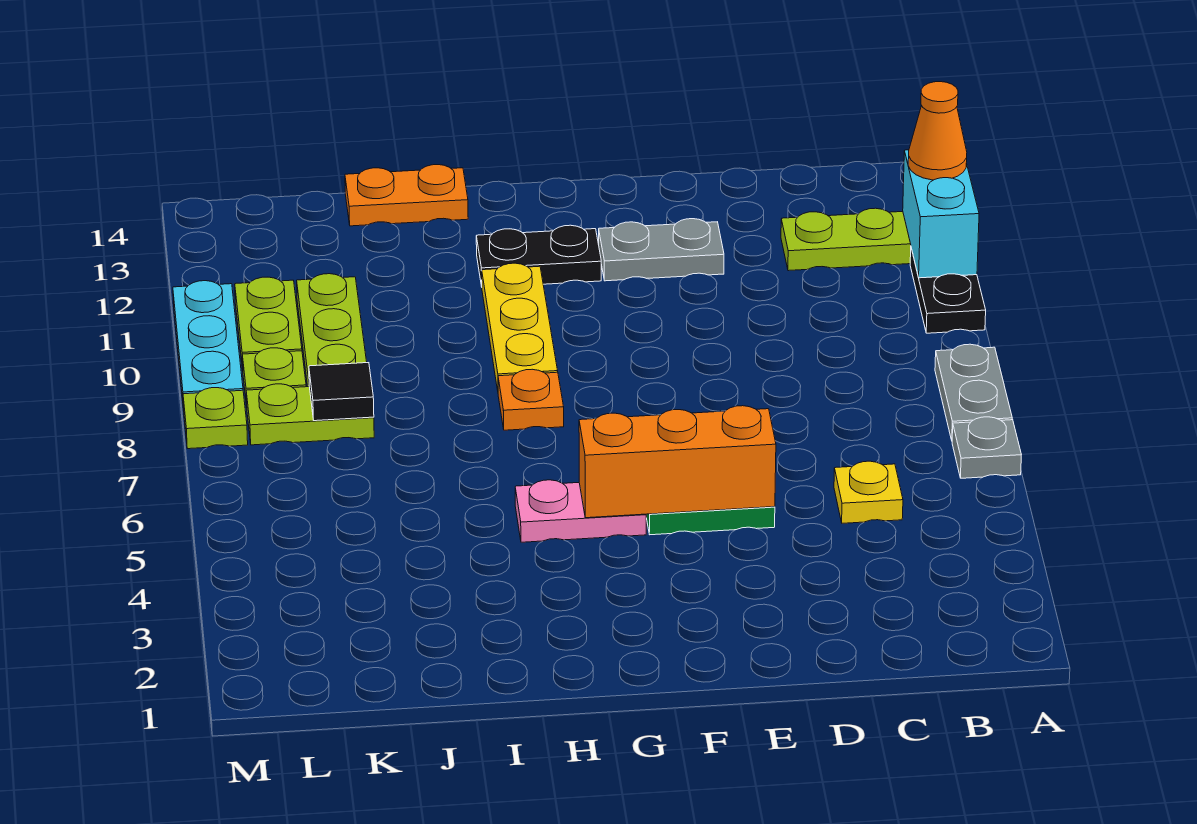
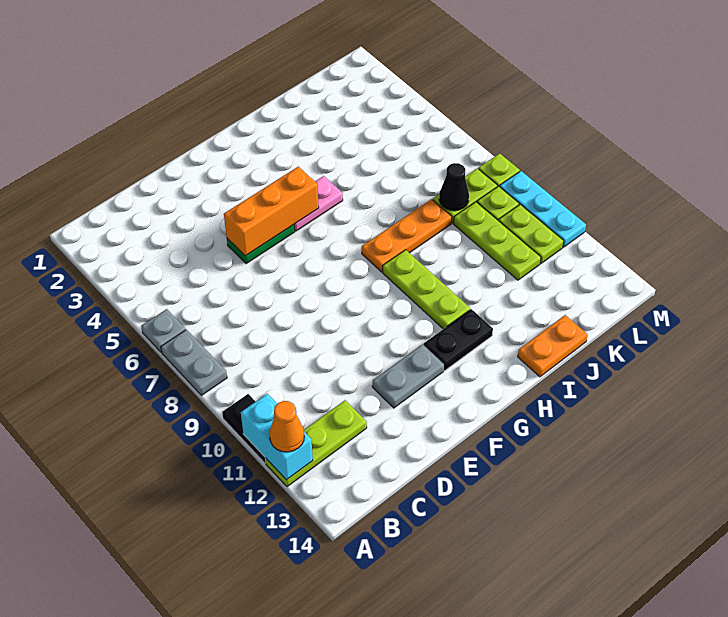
yellow plate C5 level 1 -> none
orange plate H8 level 1 -> orange plate H8:J8 level 1
yellow plate H9:H11 level 1 -> lime plate H9:H11 level 1
black tile K8 level 2 -> black cone K8 level 2

